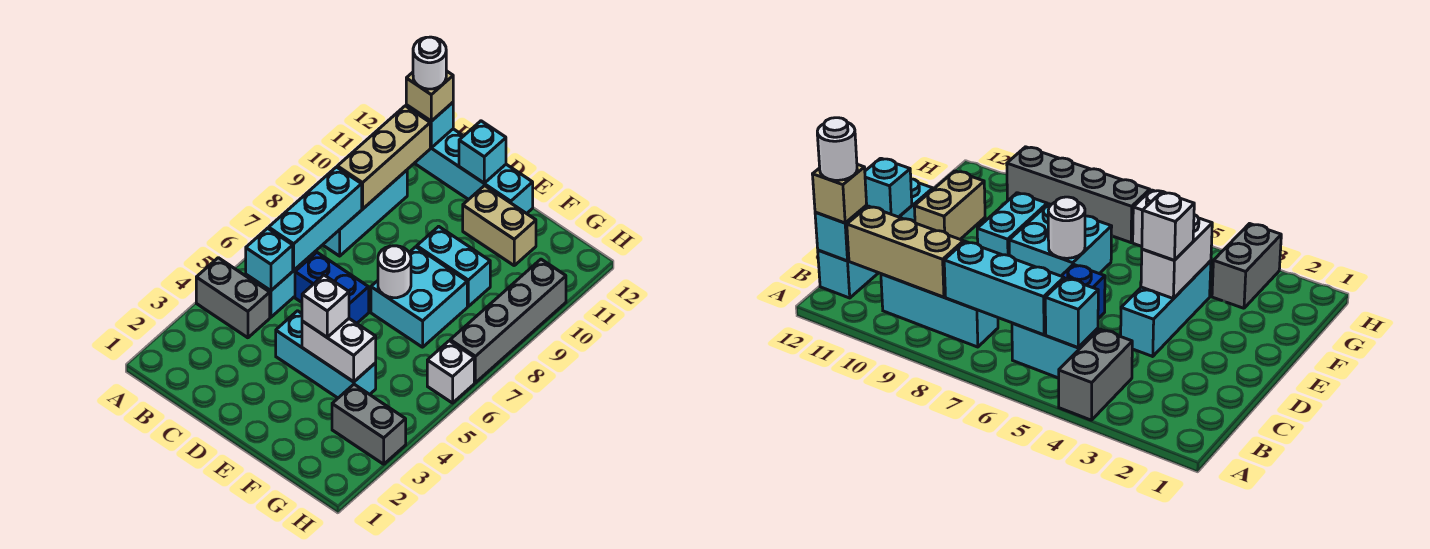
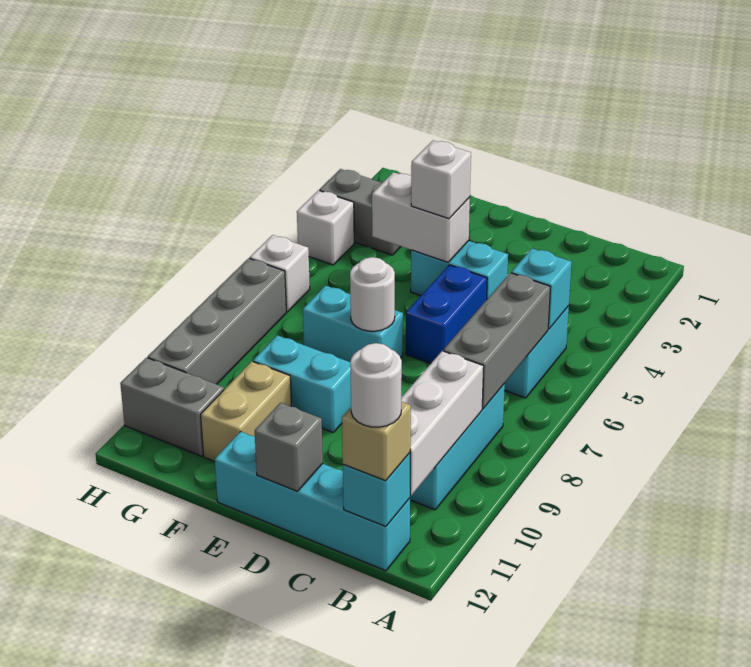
grey brick A4:B4 level 1 -> grey brick G11:H11 level 1
cyan brick B6:B8 level 2 -> grey brick B6:B8 level 2
tan brick B9:B11 level 2 -> white brick B9:B11 level 2
blue brick C6:D6 level 1 -> blue brick D5:D6 level 1
cyan brick D4:F4 level 1 -> cyan brick D4:E4 level 1
cyan brick D12 level 2 -> grey brick D12 level 2
cyan brick E7:F8 level 1 -> cyan brick E7:F7 level 1
tan brick E11:F11 level 1 -> tan brick F10:F11 level 1
none -> white brick H4 level 1

